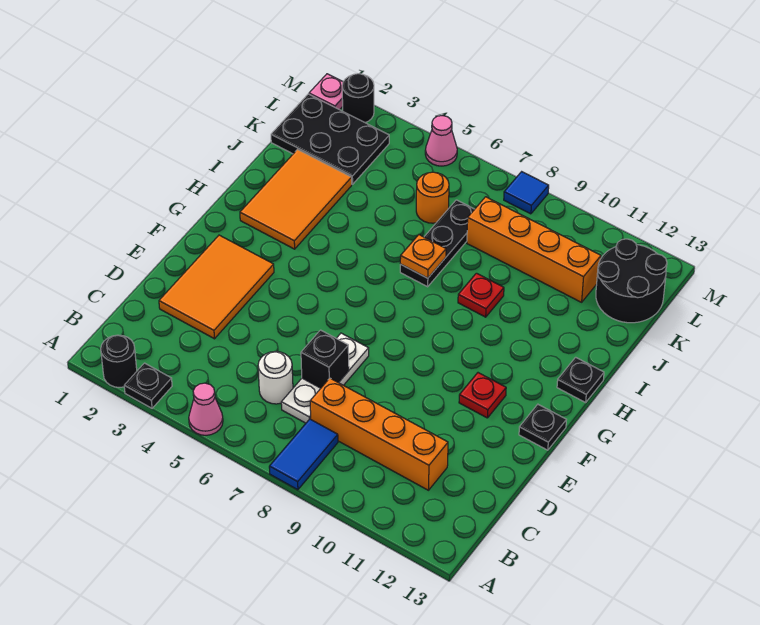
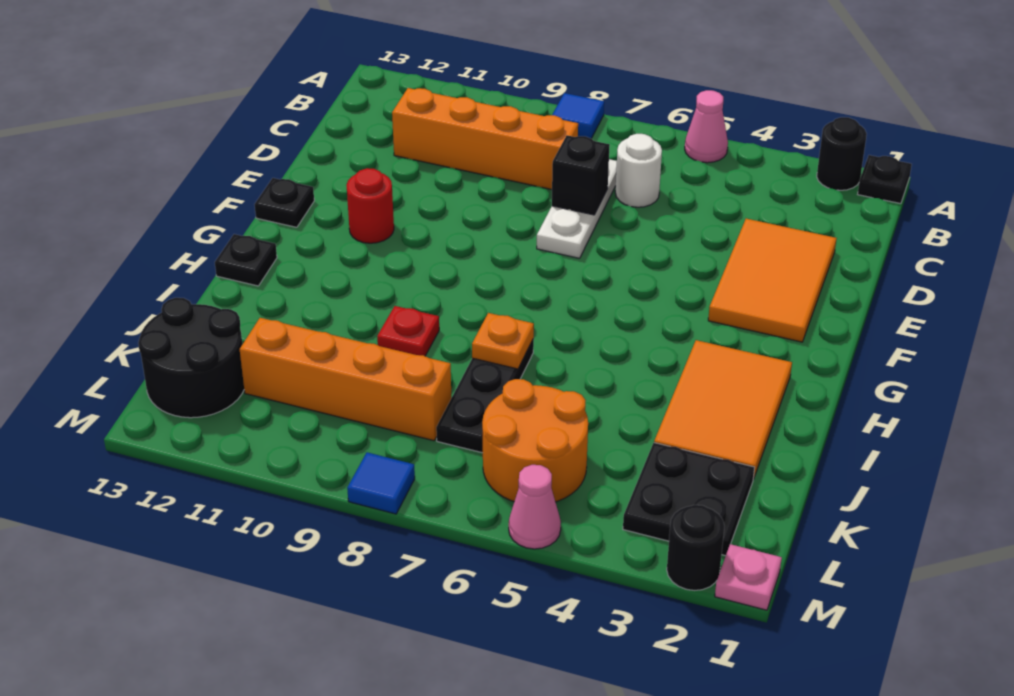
black plate A3 level 1 -> black plate A1 level 1
blue tile A8:B8 level 1 -> blue tile A8 level 1
red plate F11 level 1 -> red round brick F11 level 1
black plate K1:L3 level 1 -> black plate K2:L3 level 1
orange round brick K6 level 1 -> orange round brick K5:L6 level 1

